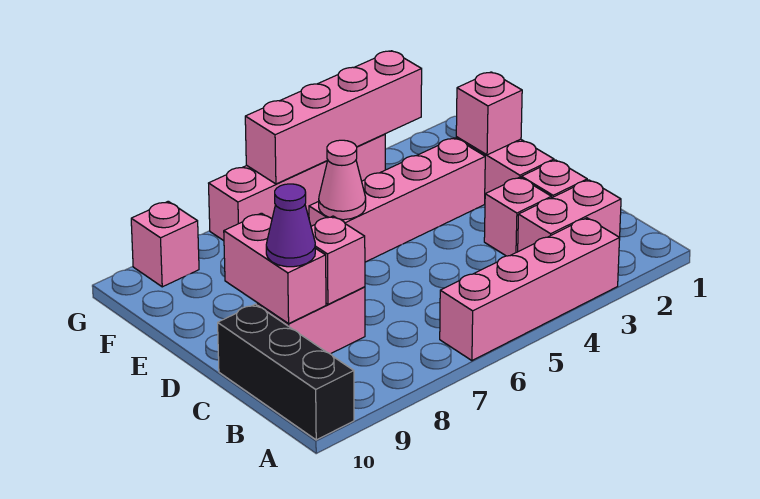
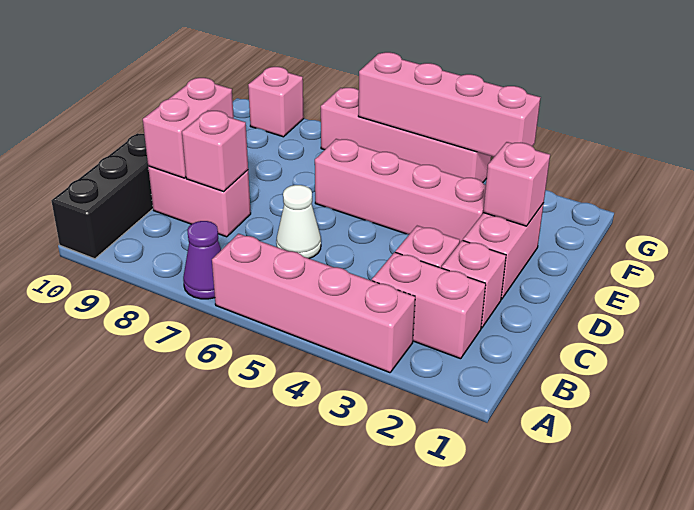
none -> white cone C6 level 1
purple cone C9 level 3 -> purple cone A7 level 1
pink cone E6 level 2 -> none

